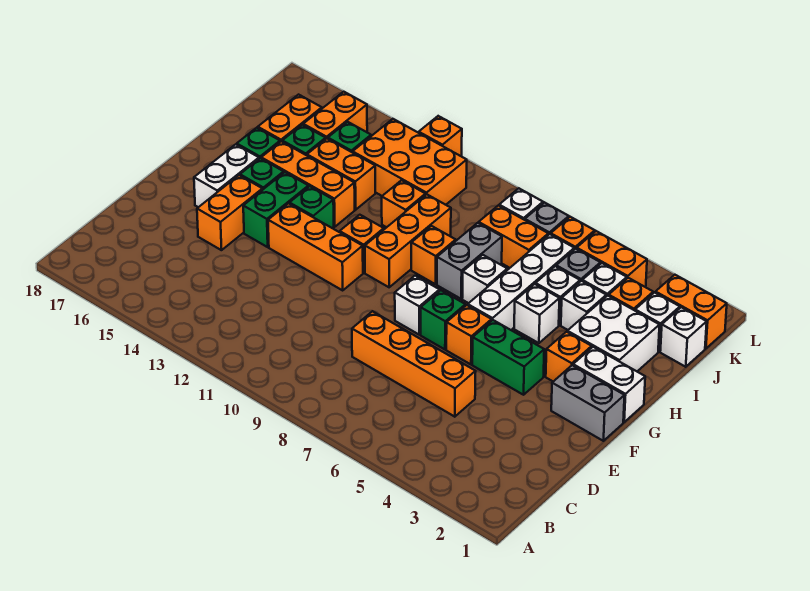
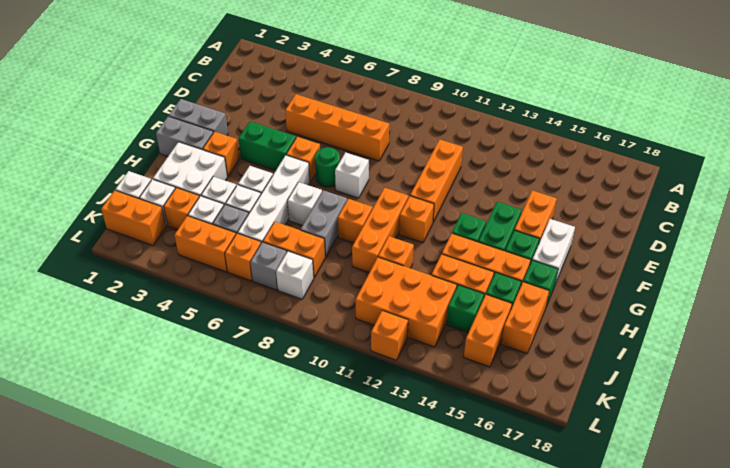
green brick F7 level 1 -> green round brick F7 level 1
orange brick F11:F13 level 1 -> orange brick D11:F11 level 1
white brick G1:G2 level 1 -> grey brick G1:G2 level 1

